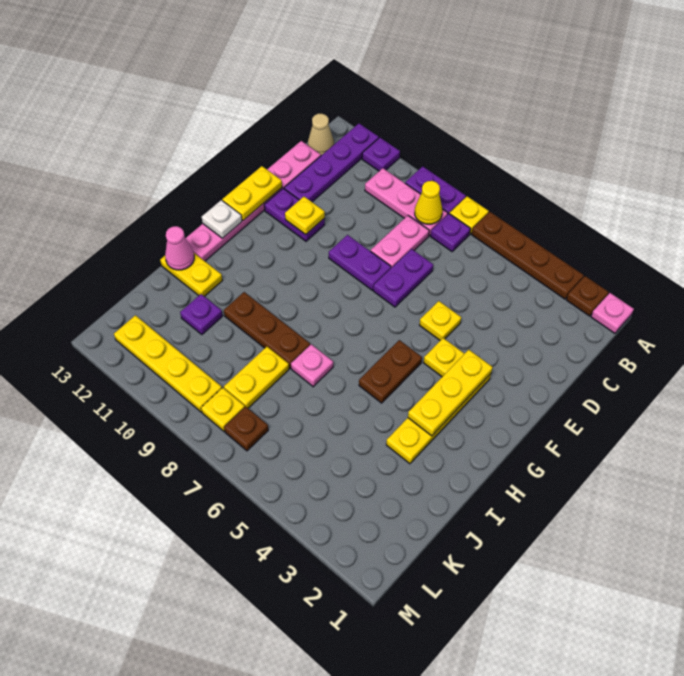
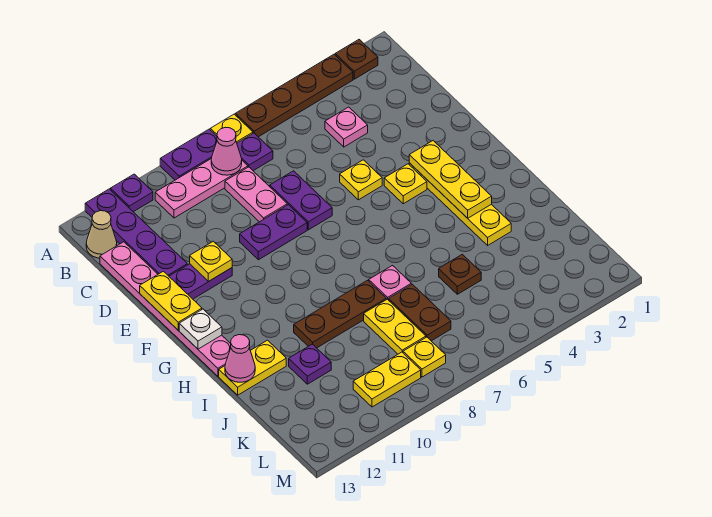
pink plate A1 level 1 -> pink plate C4 level 1
yellow cone B8 level 2 -> pink cone B8 level 2
brown plate G5:H5 level 1 -> brown plate J7:K7 level 1
brown plate L7 level 1 -> brown plate J5 level 1
yellow plate L9:L12 level 1 -> yellow plate L9:L10 level 1

